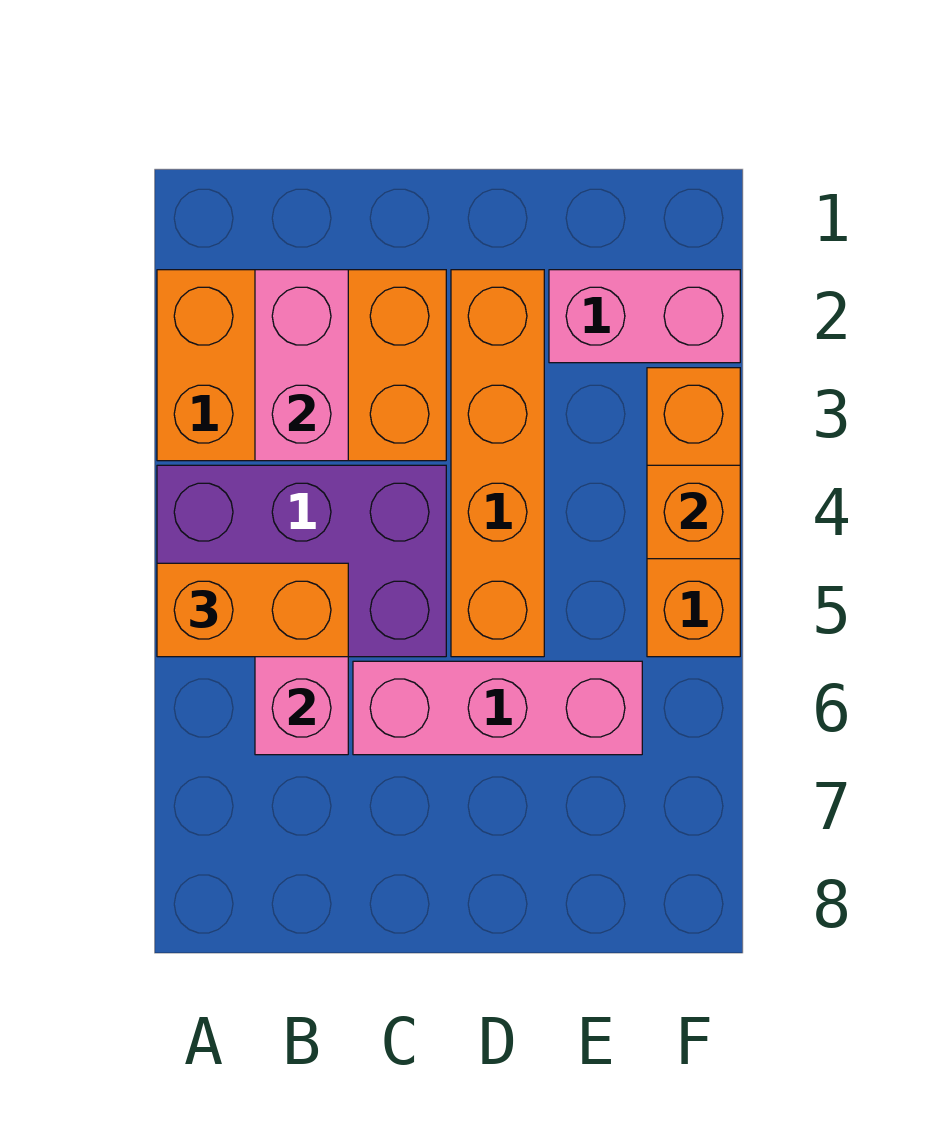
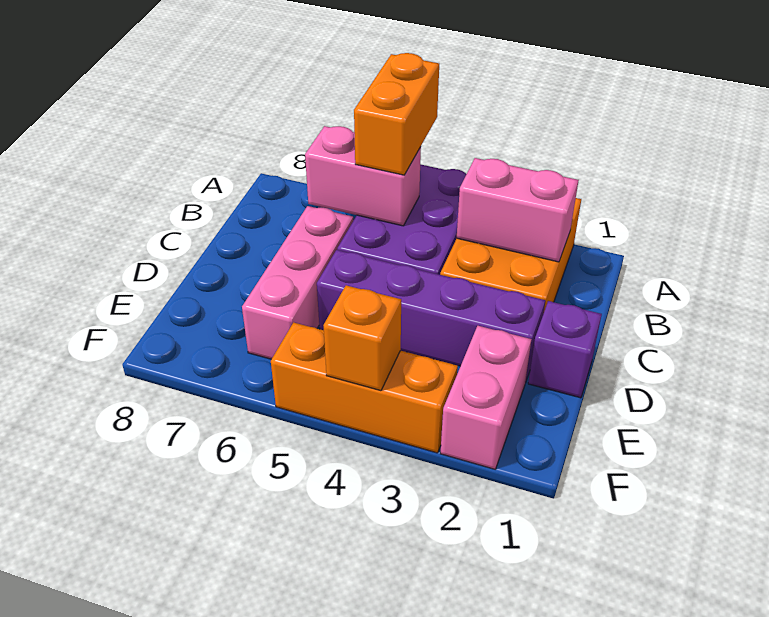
none -> purple brick D1 level 1
orange brick D2:D5 level 1 -> purple brick D2:D5 level 1

